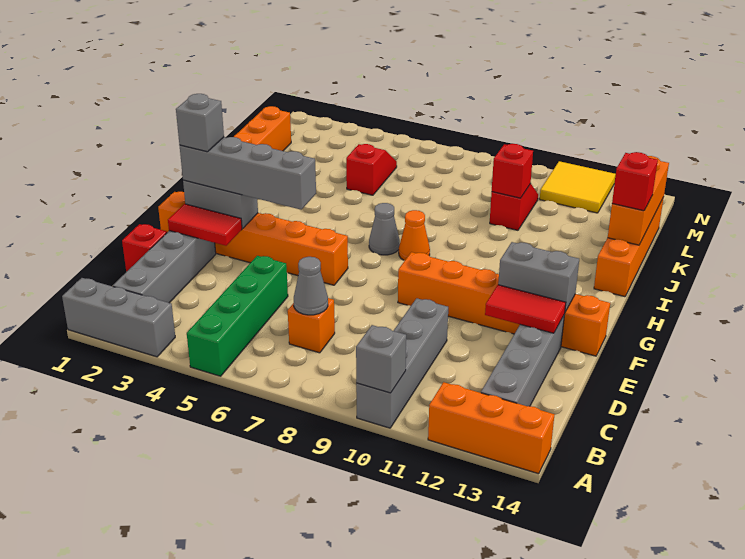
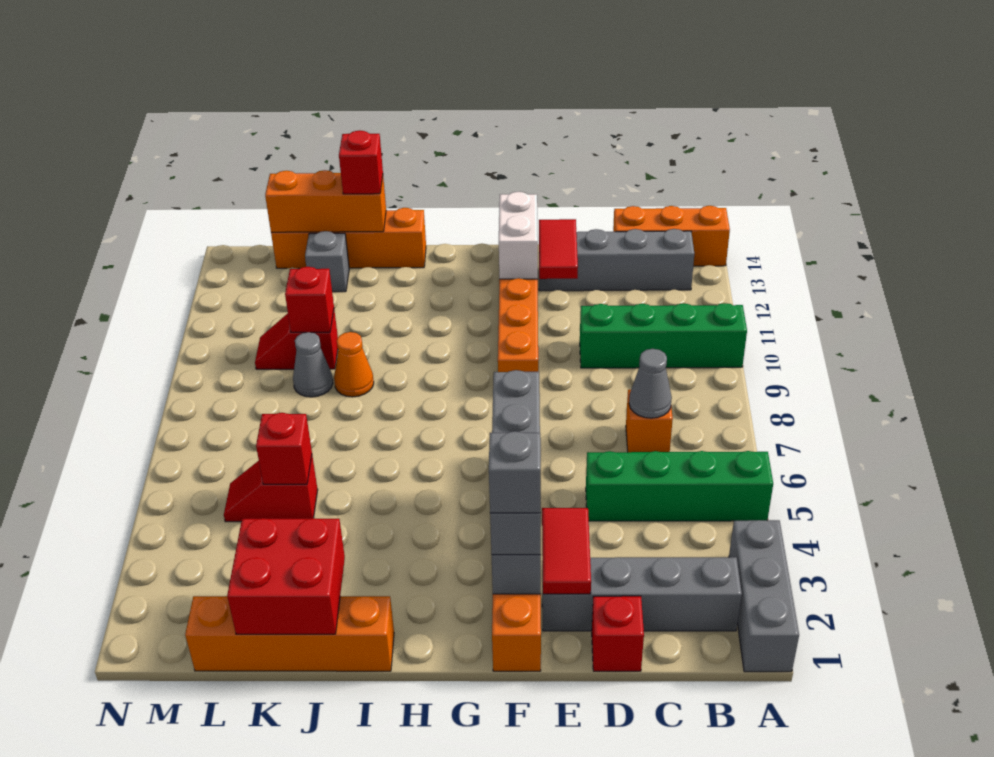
grey brick A10:D10 level 1 -> green brick A10:D10 level 1
grey brick A10 level 2 -> grey brick K13 level 1
orange brick A12:A14 level 1 -> orange brick A14:C14 level 1
grey brick F12:F13 level 2 -> white brick F12:F13 level 2
grey cone H7 level 1 -> grey cone K9 level 1
orange cone H8 level 1 -> orange cone J9 level 1
none -> red brick J1:K2 level 2
none -> red brick K5 level 2
yellow tile M11:N12 level 1 -> none

